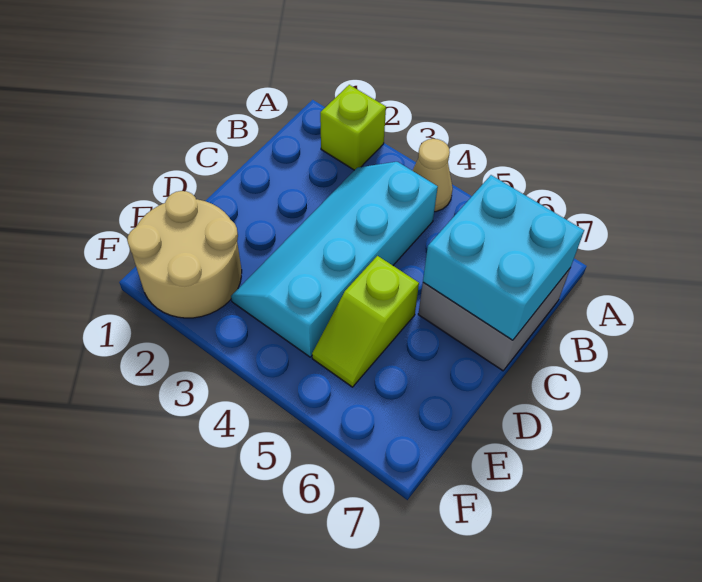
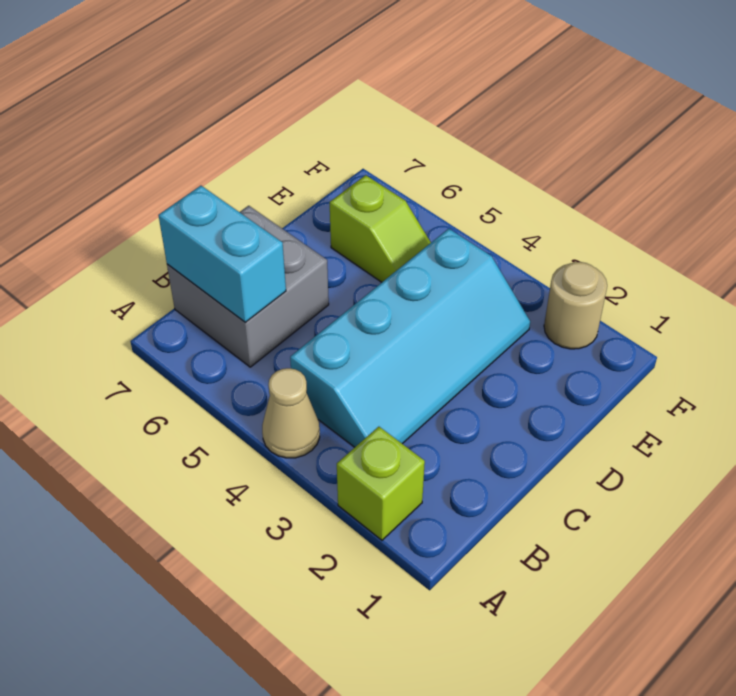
cyan brick B6:C7 level 2 -> cyan brick B6:B7 level 2
lime slope D5:E5 level 1 top D -> lime slope E5:E6 level 1 top 6
tan round brick E1:F2 level 1 -> tan round brick F2 level 1

